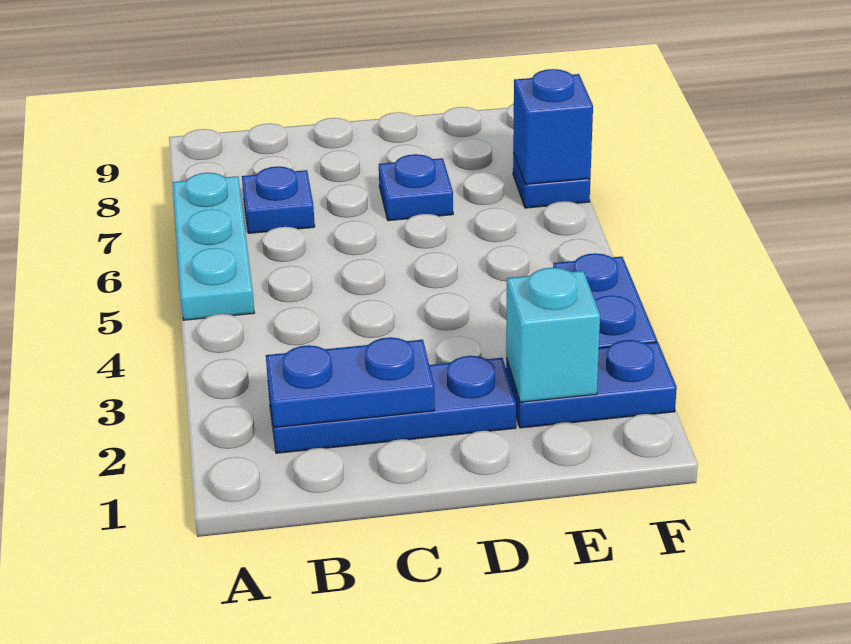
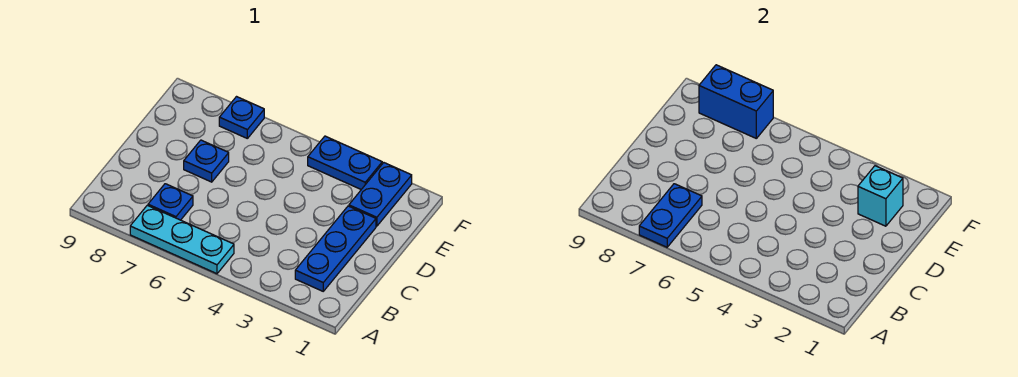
blue plate B2:C2 level 2 -> blue plate A7:B7 level 2
blue brick F7 level 2 -> blue brick F7:F8 level 2

